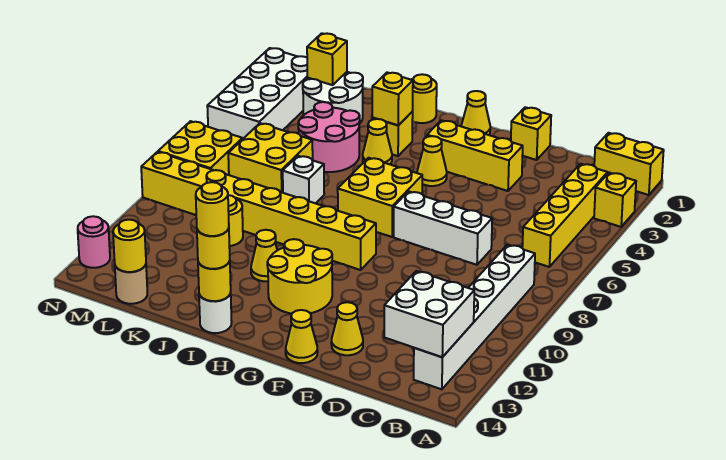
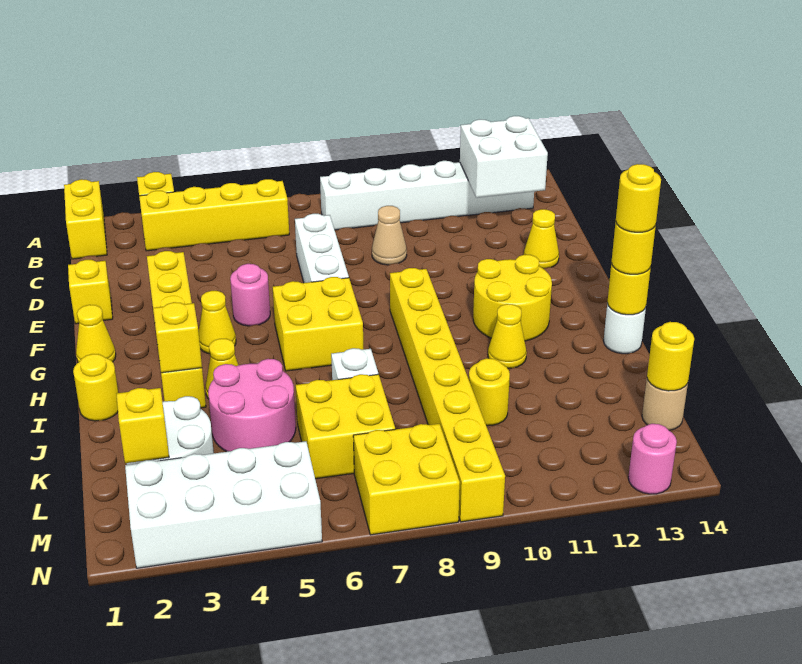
none -> tan cone D9 level 1
none -> pink round brick F5 level 1
yellow cone F14 level 1 -> none

